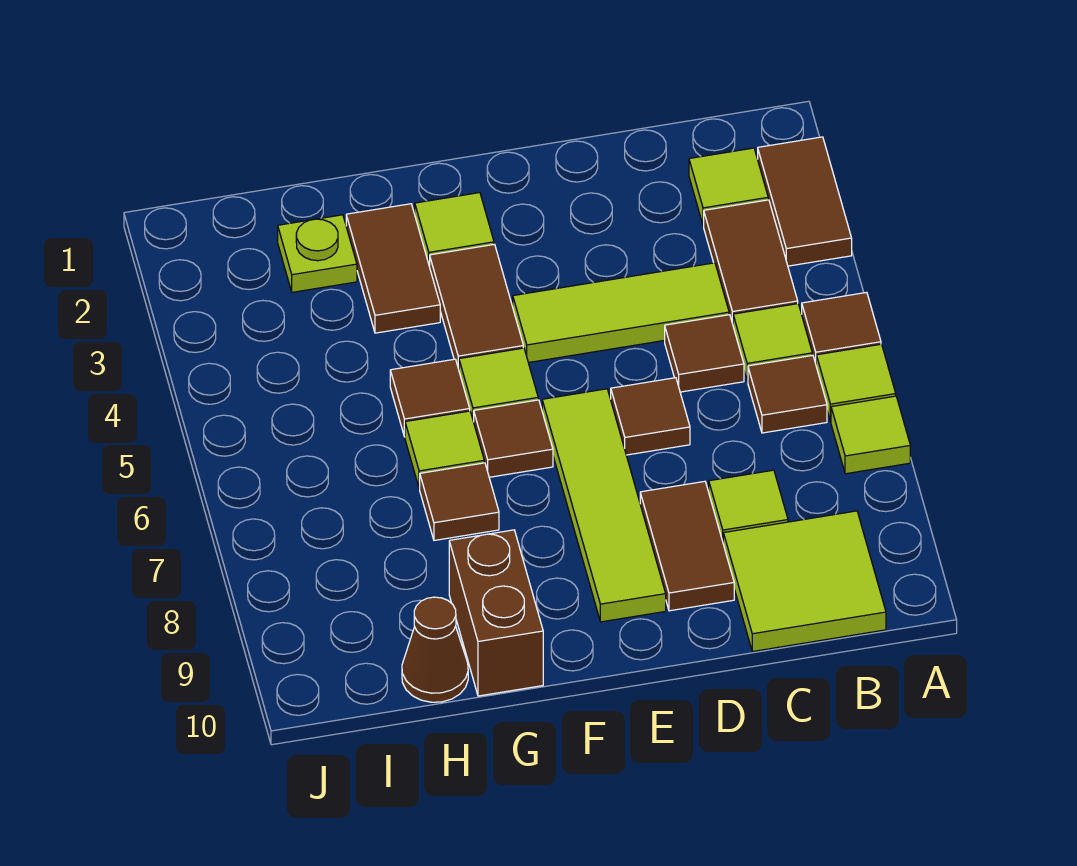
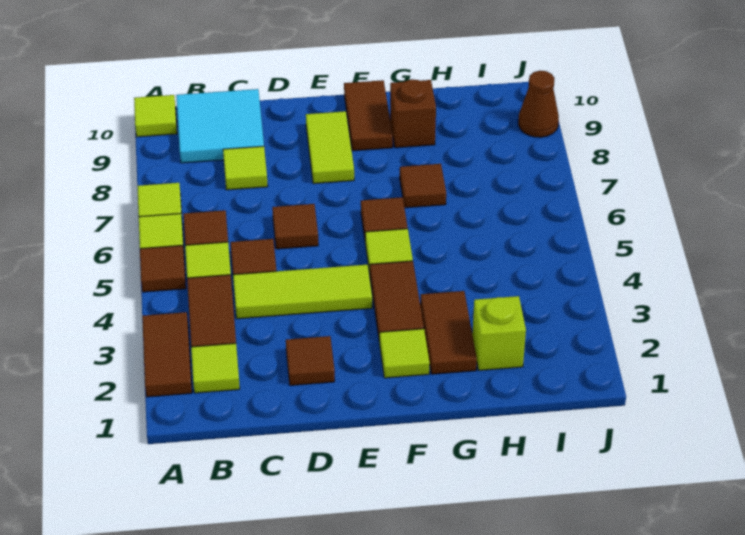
lime tile B9:C10 level 1 -> cyan tile B9:C10 level 1
brown tile D8:D9 level 1 -> brown tile F9:F10 level 1
lime tile E6:E9 level 1 -> lime tile E8:E9 level 1
brown tile G5 level 1 -> brown tile D2 level 1
lime tile G6 level 1 -> lime tile A10 level 1
brown brick G9:G10 level 1 -> brown brick G9 level 1
lime plate H2 level 1 -> lime brick H2 level 1
brown cone H10 level 1 -> brown cone J9 level 1

